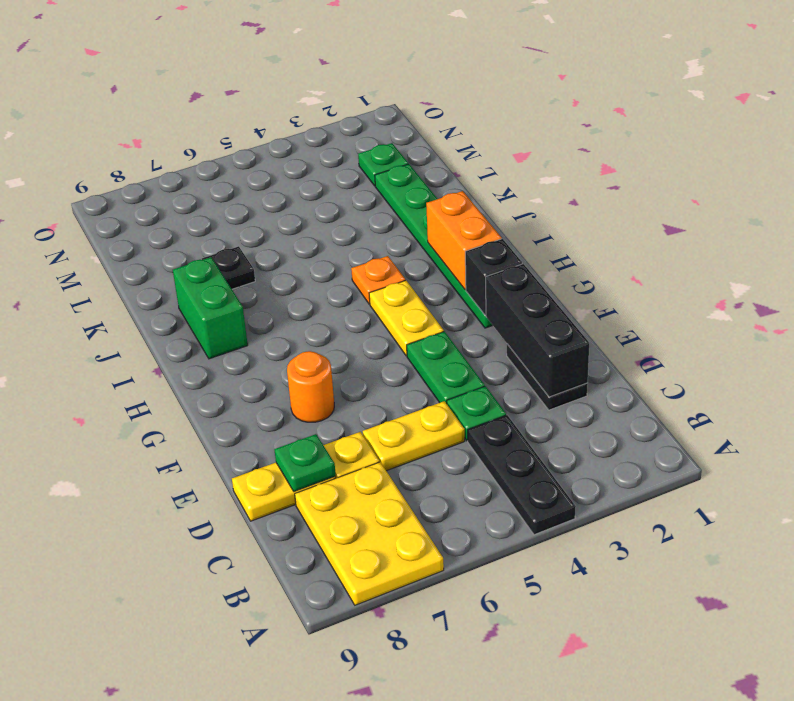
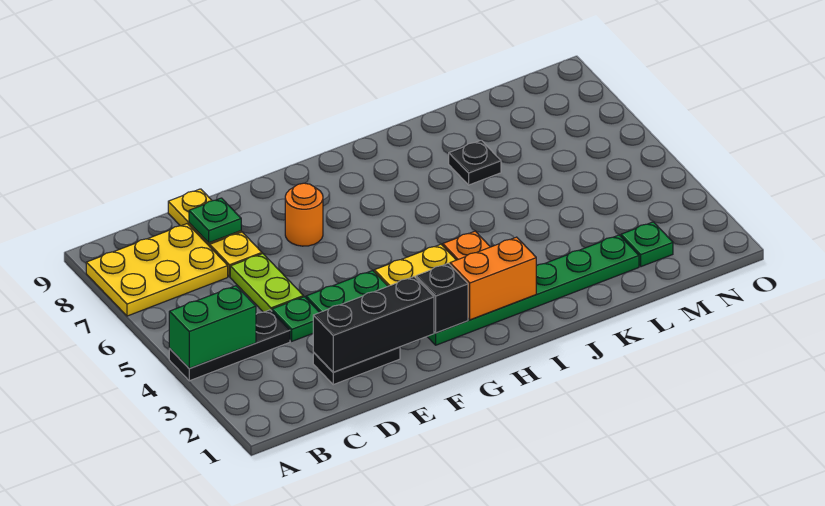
yellow plate D5:D6 level 1 -> lime plate D5:D6 level 1
green brick I8:J8 level 1 -> green brick A4:B4 level 2

